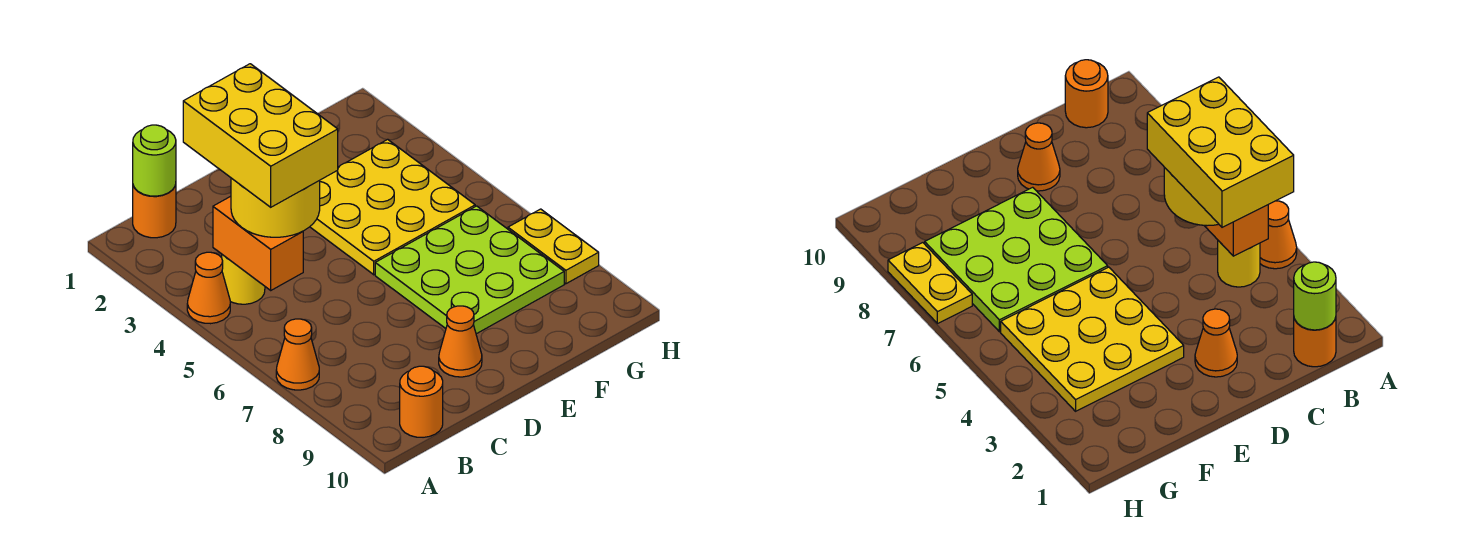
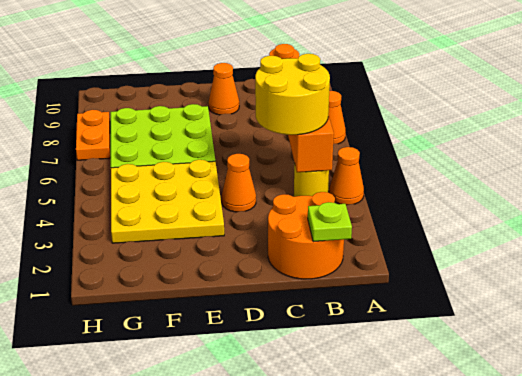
orange round brick B1 level 1 -> orange round brick B1:C2 level 1
lime round brick B1 level 2 -> lime plate B1 level 2
yellow brick B3:C5 level 4 -> none
orange cone D2 level 1 -> orange cone D4 level 1
yellow plate H7:H8 level 1 -> orange plate H7:H8 level 1

